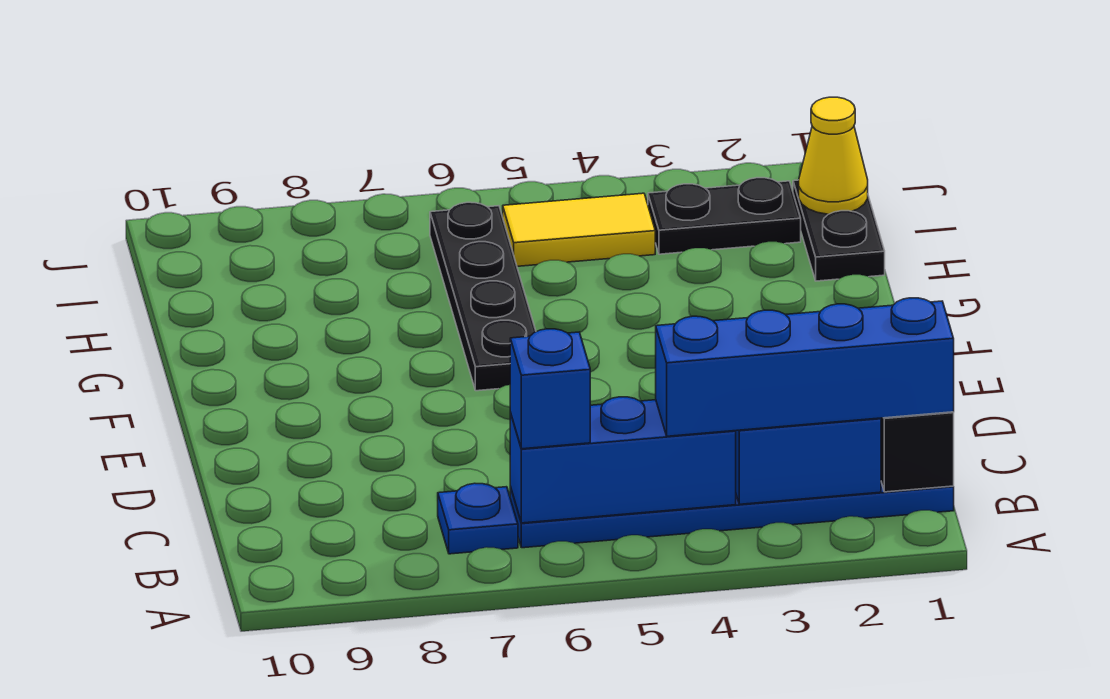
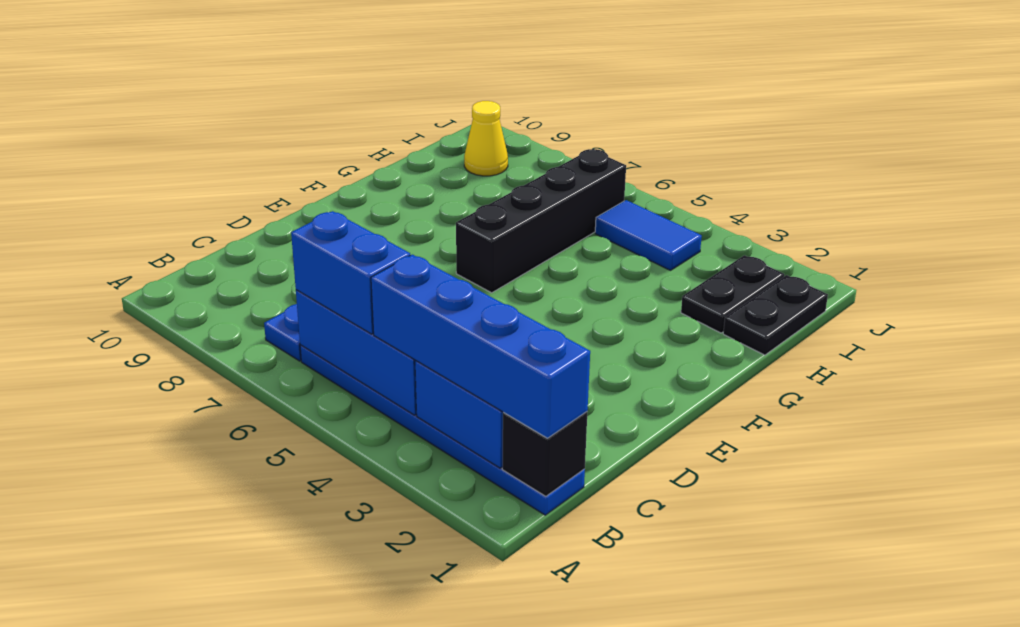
blue brick B6 level 3 -> blue brick B5:B6 level 3
black plate F6:I6 level 1 -> black brick F6:I6 level 1
yellow cone I1 level 2 -> yellow cone I9 level 1
black plate I2:I3 level 1 -> black plate H2:I2 level 1
yellow tile I4:I5 level 1 -> blue tile I4:I5 level 1

